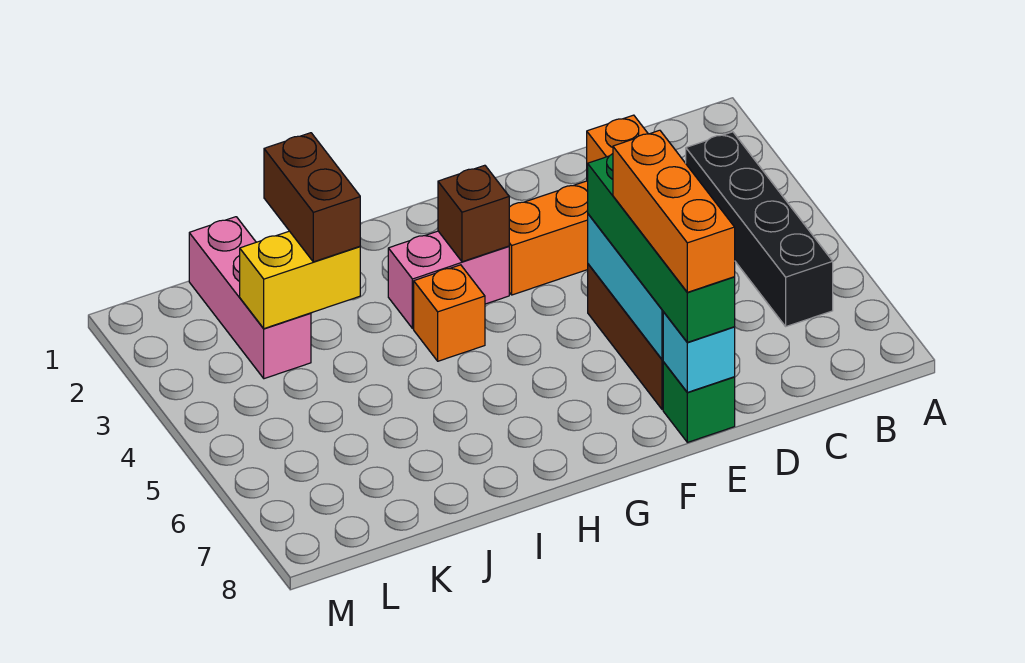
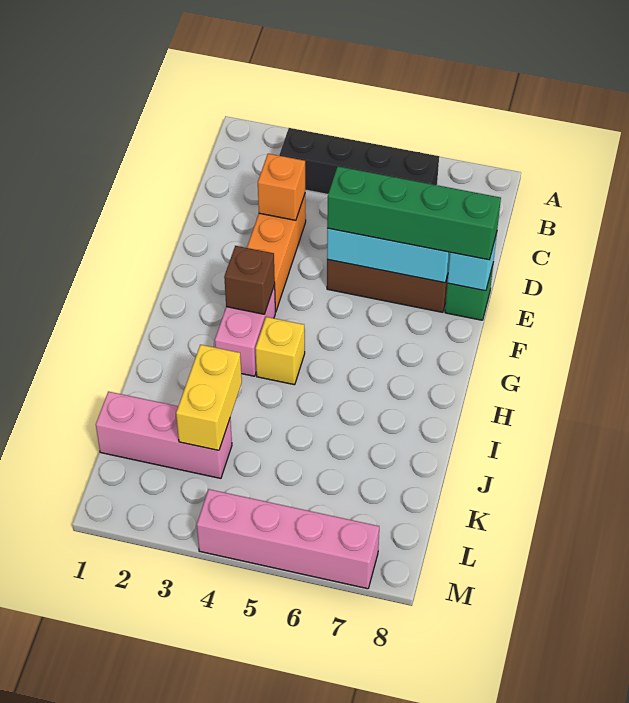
orange brick E6:E8 level 4 -> none
orange brick H4 level 1 -> yellow brick H4 level 1
brown brick J2:J3 level 3 -> none
none -> pink brick M4:M7 level 1

